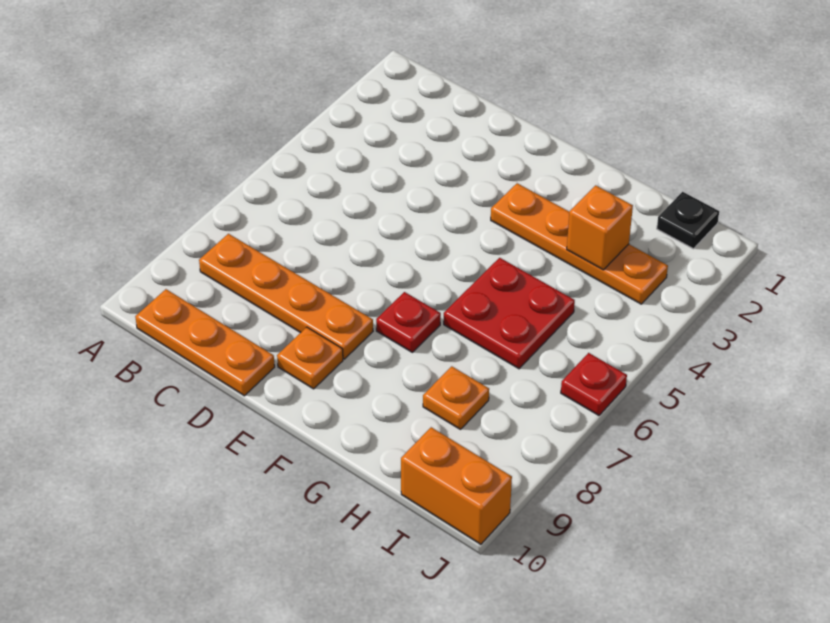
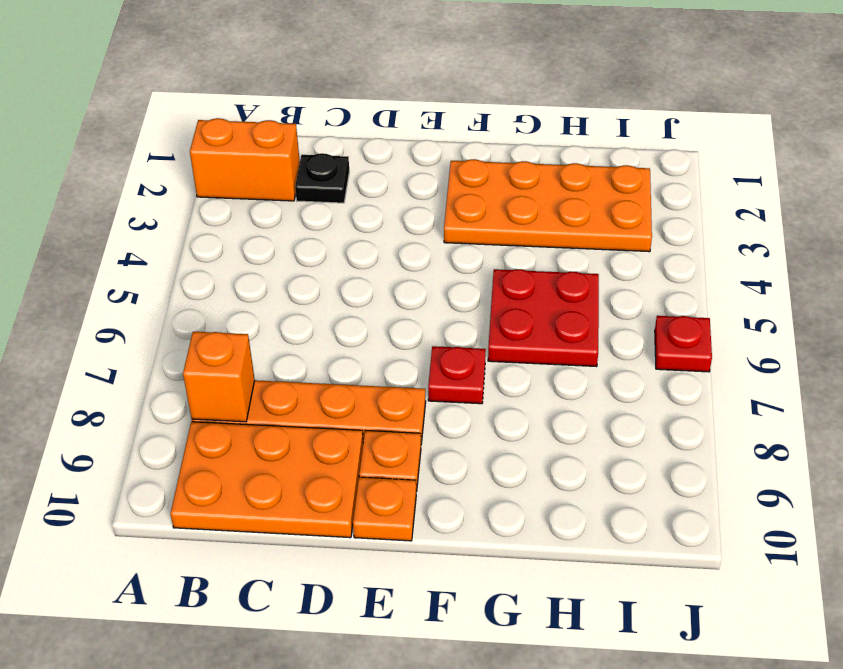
orange plate B10:D10 level 1 -> orange plate B9:D10 level 1
orange plate F3:I3 level 1 -> orange plate F2:I3 level 1
orange brick H3 level 2 -> orange brick B8 level 2
orange plate H8 level 1 -> orange plate E10 level 1
black plate I1 level 1 -> black plate C2 level 1
orange brick I10:J10 level 1 -> orange brick A2:B2 level 1

